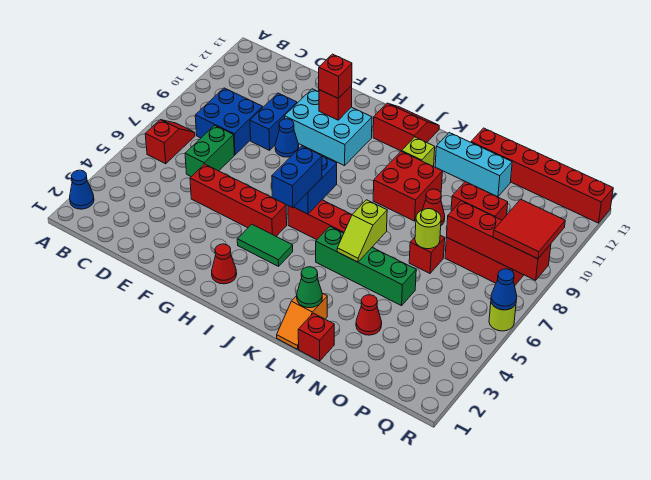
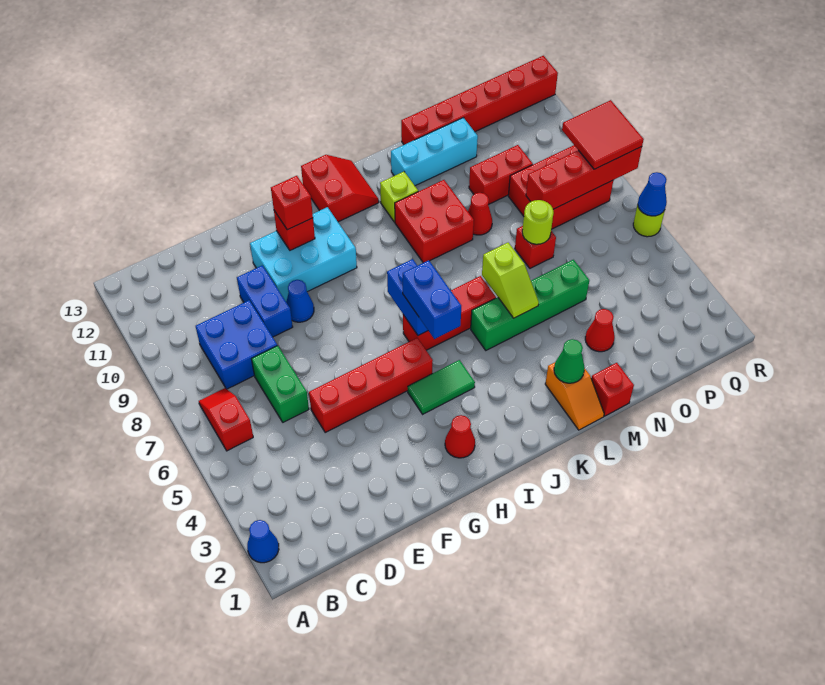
red slope I12:J13 level 1 top 12 -> red slope I12:J13 level 1 top I

